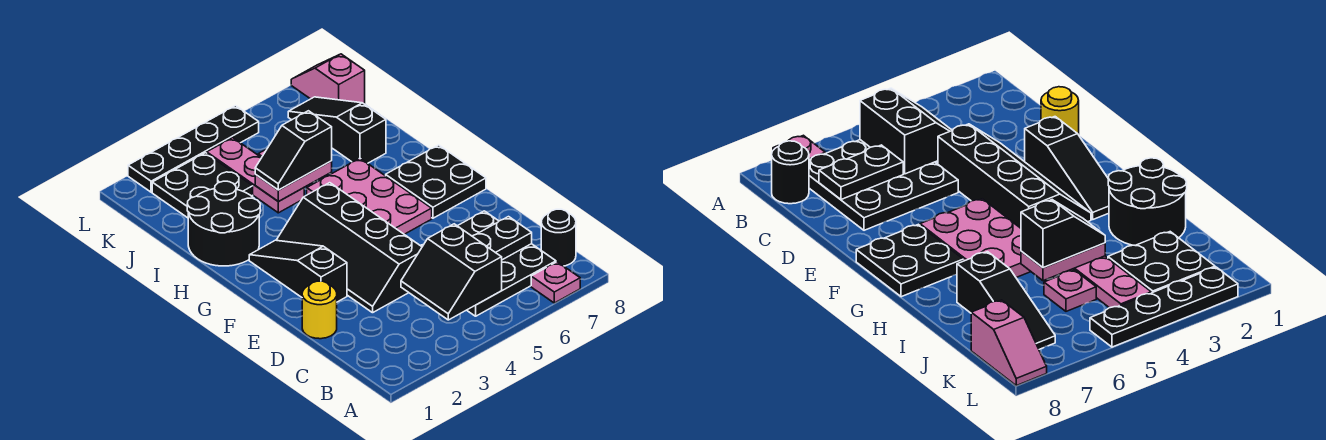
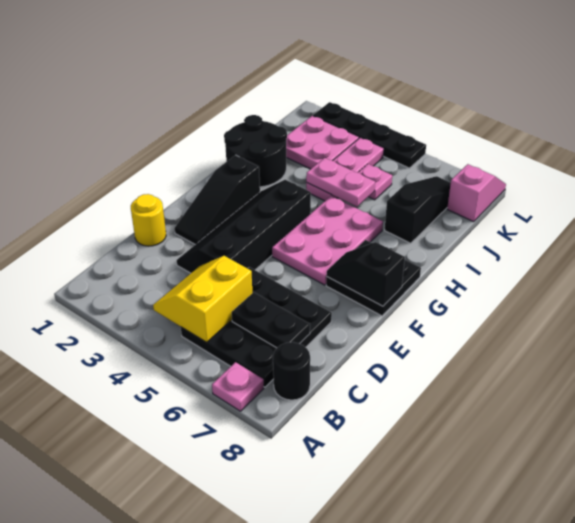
black slope B4:C5 level 2 top 5 -> yellow slope B4:C5 level 2 top 5
black slope E2:G2 level 1 top E -> black slope E2:G2 level 1 top G
black slope I4:I5 level 3 top 5 -> black slope F7:F8 level 2 top 8
black plate J2:K3 level 1 -> pink plate J2:K3 level 1

